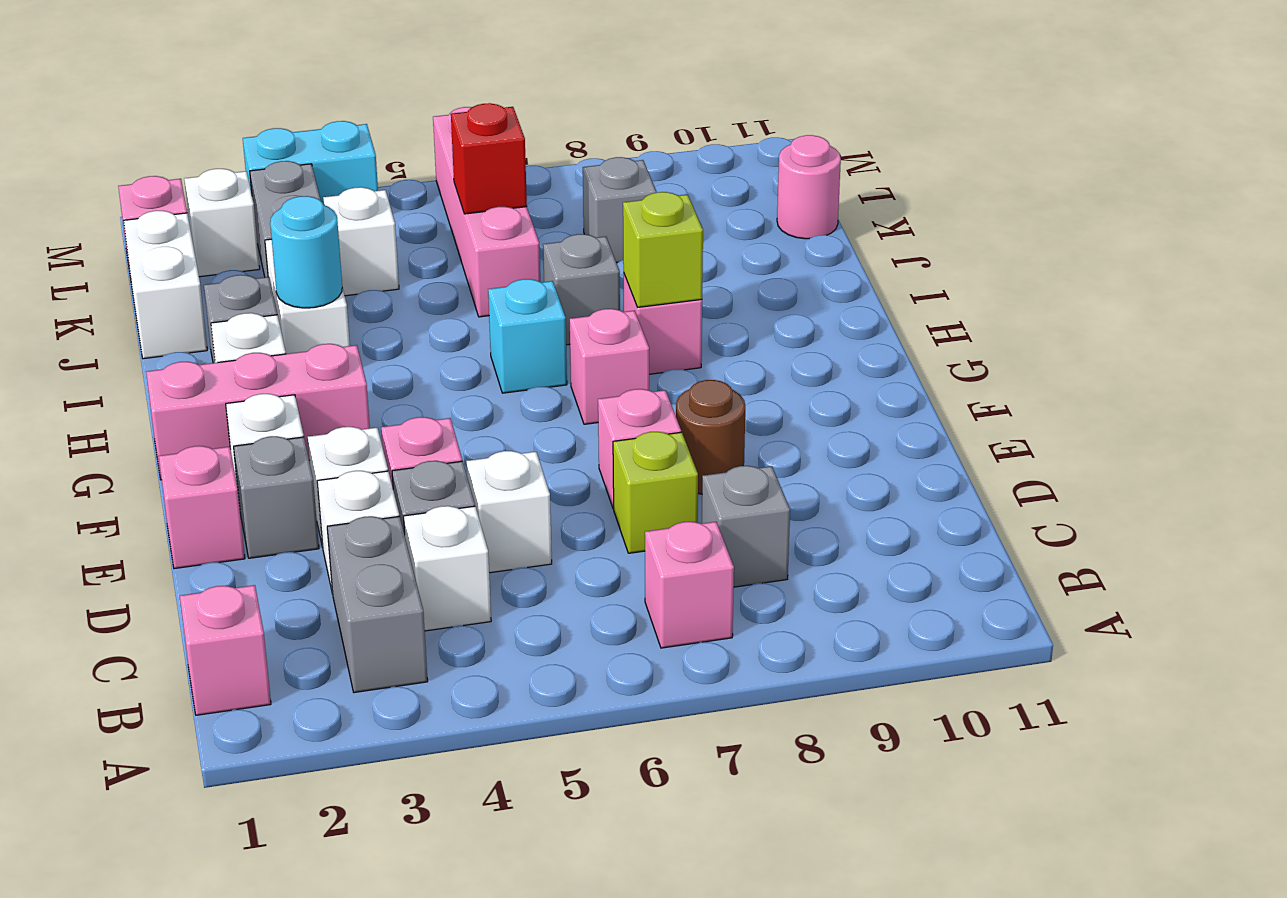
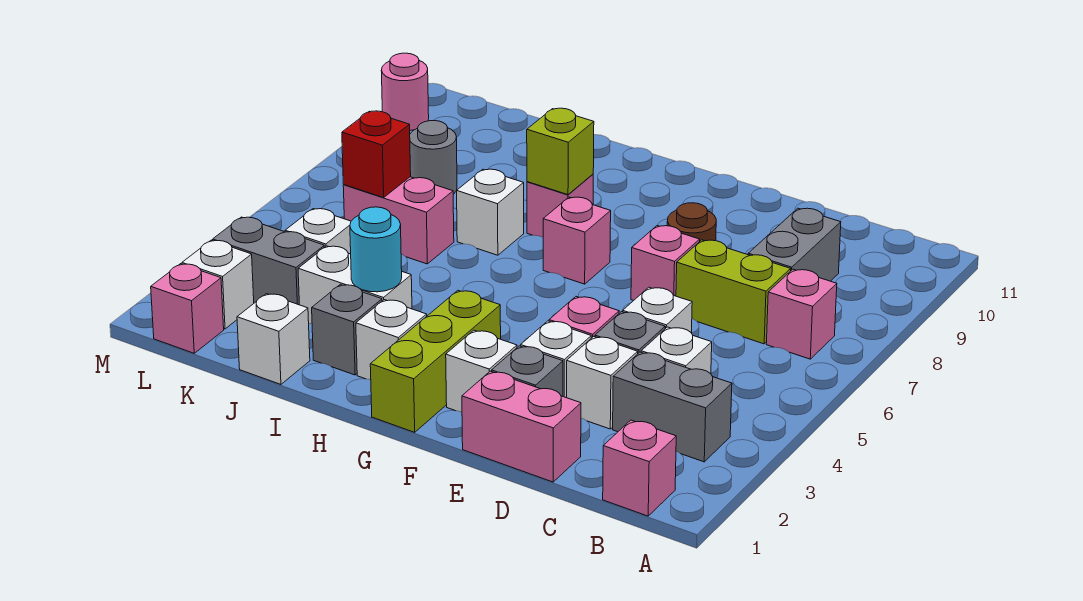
grey brick C8 level 1 -> grey brick C8:C9 level 1
lime brick D7 level 1 -> lime brick C7:D7 level 1
pink brick E1 level 1 -> pink brick D1:E1 level 1
pink brick G1:G3 level 1 -> lime brick G1:G3 level 1
cyan brick H6 level 1 -> none
grey brick I7 level 1 -> white brick I7 level 1
white brick J1:K1 level 1 -> white brick J1 level 1
pink brick J6:M6 level 1 -> pink brick J6:K6 level 1
grey brick K8 level 1 -> grey round brick K8 level 1
pink round brick K11 level 1 -> pink round brick M10 level 1
cyan brick M3:M4 level 1 -> none

